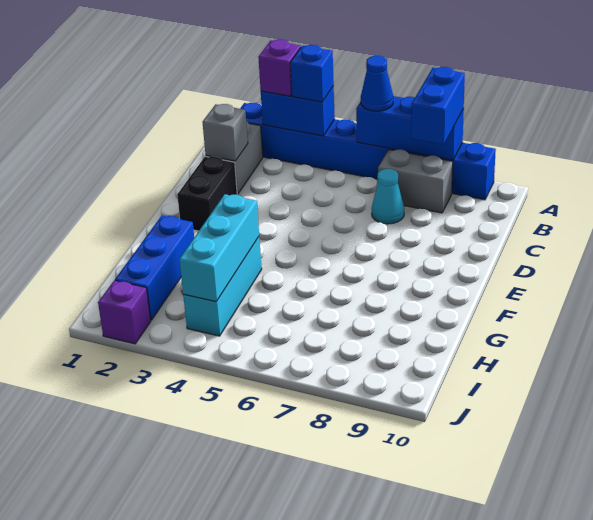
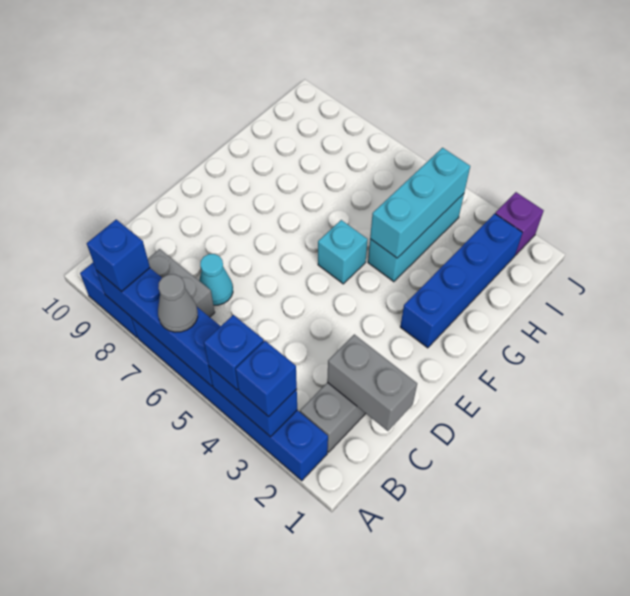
purple brick A3 level 3 -> blue brick A3 level 3
blue brick A6:A8 level 2 -> blue brick A5:A8 level 2
blue cone A6 level 3 -> grey cone A6 level 3
blue brick A8:B8 level 3 -> blue brick A8 level 3
grey brick C2 level 2 -> grey brick C1:C2 level 2
black brick D2:E2 level 1 -> none
none -> cyan brick F5 level 1
blue brick G2:I2 level 1 -> blue brick F2:I2 level 1

